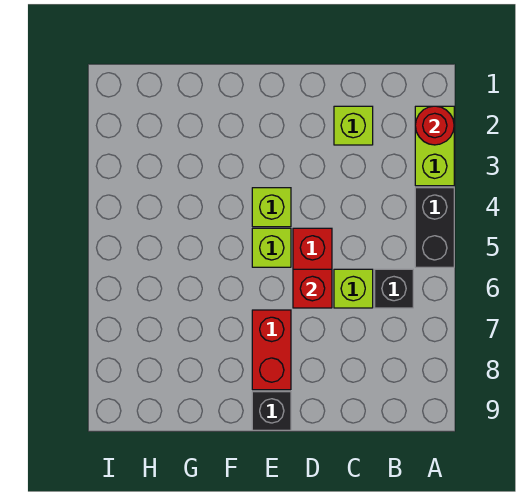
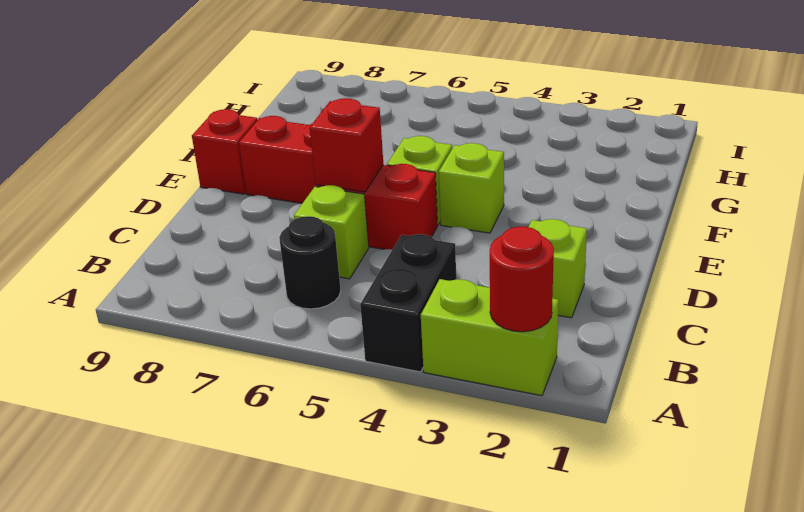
black brick A4:A5 level 1 -> black brick A4:B4 level 1
black brick B6 level 1 -> black round brick B6 level 1
black brick E9 level 1 -> red brick E9 level 1

